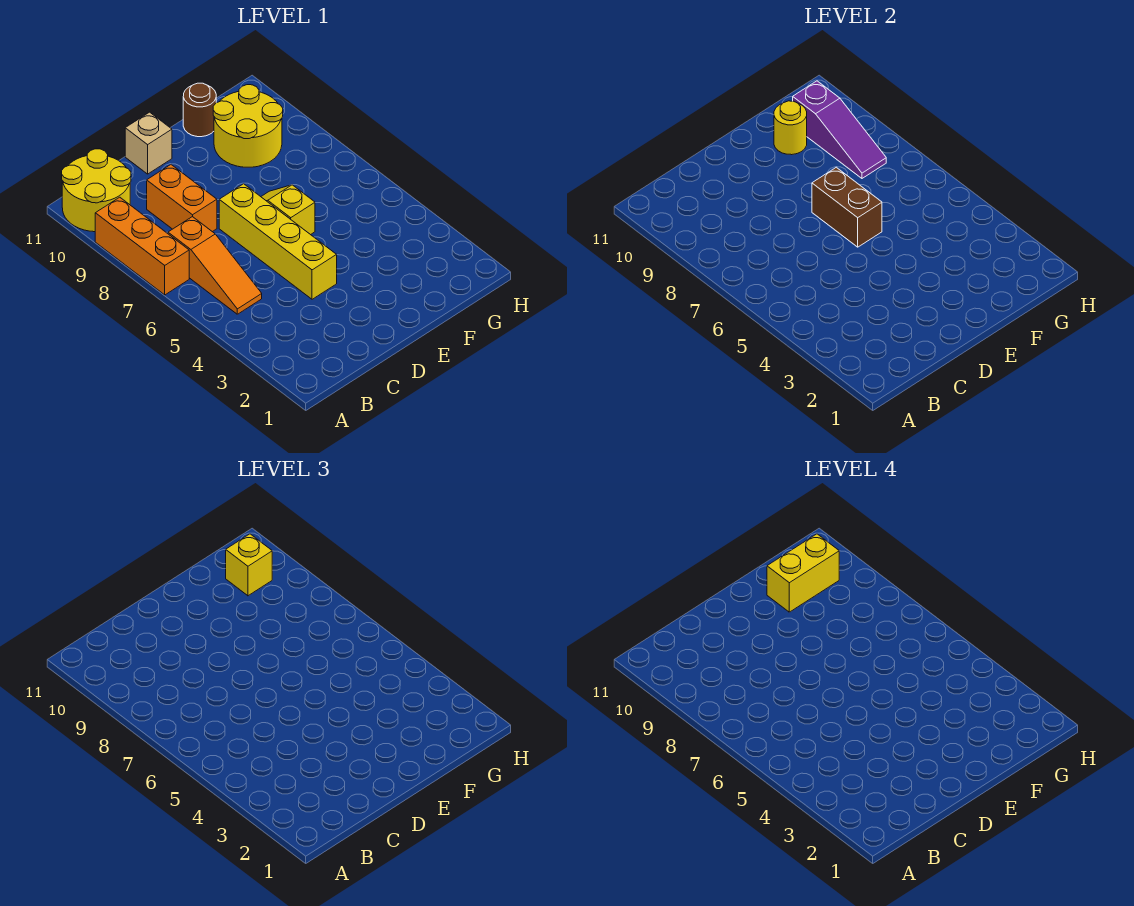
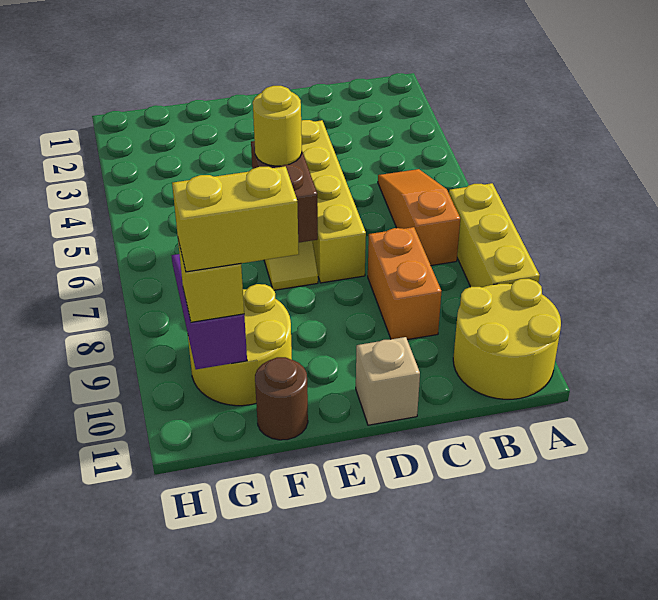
orange brick A7:A9 level 1 -> yellow brick A7:A9 level 1
yellow round brick F10 level 2 -> yellow round brick E6 level 3

